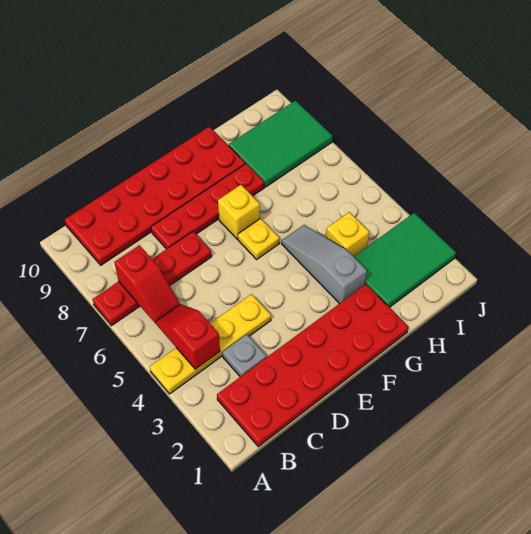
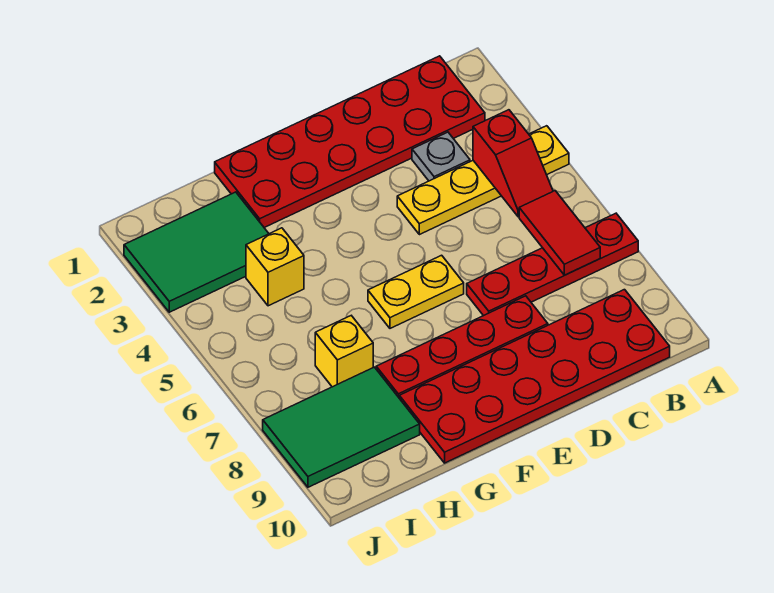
red slope B6:B7 level 2 top 7 -> red tile B6:B7 level 2
yellow plate F6 level 1 -> yellow plate E6:F6 level 1
yellow brick F7 level 1 -> yellow brick H7 level 1
grey slope G3:G5 level 1 top 3 -> none

